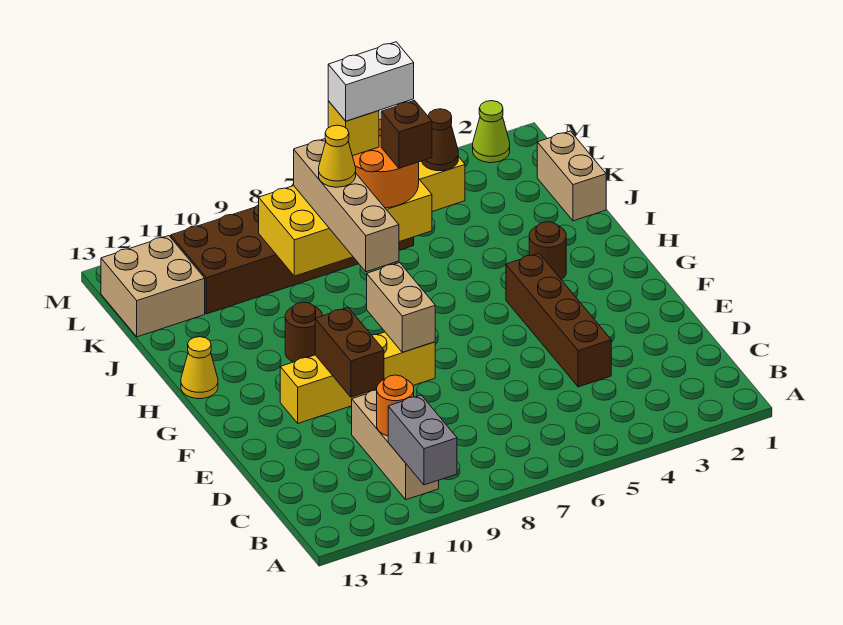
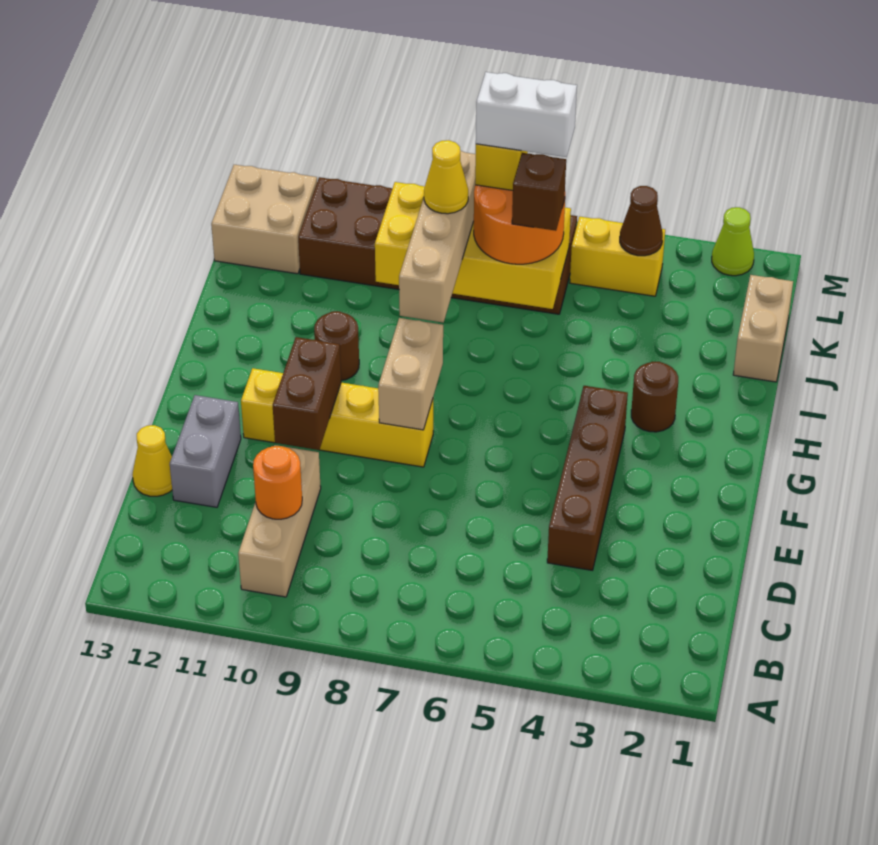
grey brick A10:B10 level 2 -> grey brick D12:E12 level 1
yellow cone H13 level 1 -> yellow cone D13 level 1

